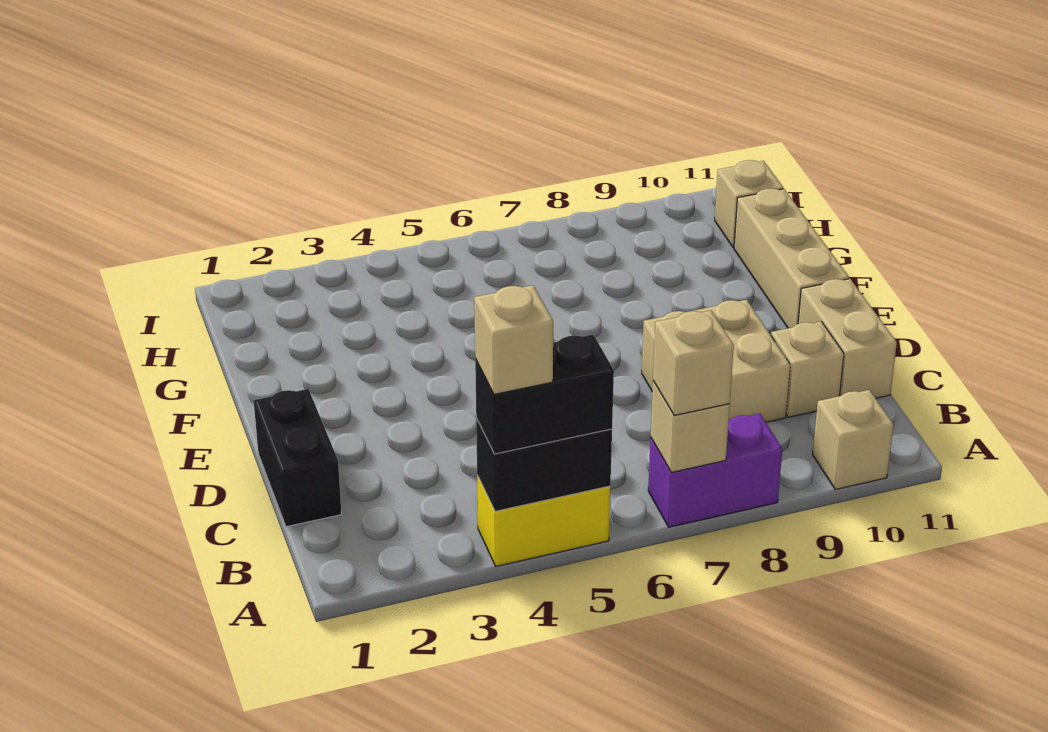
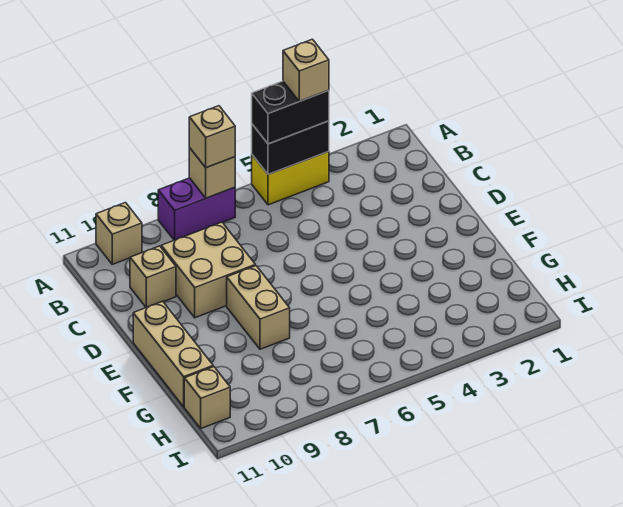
black brick C1:D1 level 1 -> none
tan brick C11:D11 level 1 -> tan brick E8:F8 level 1

